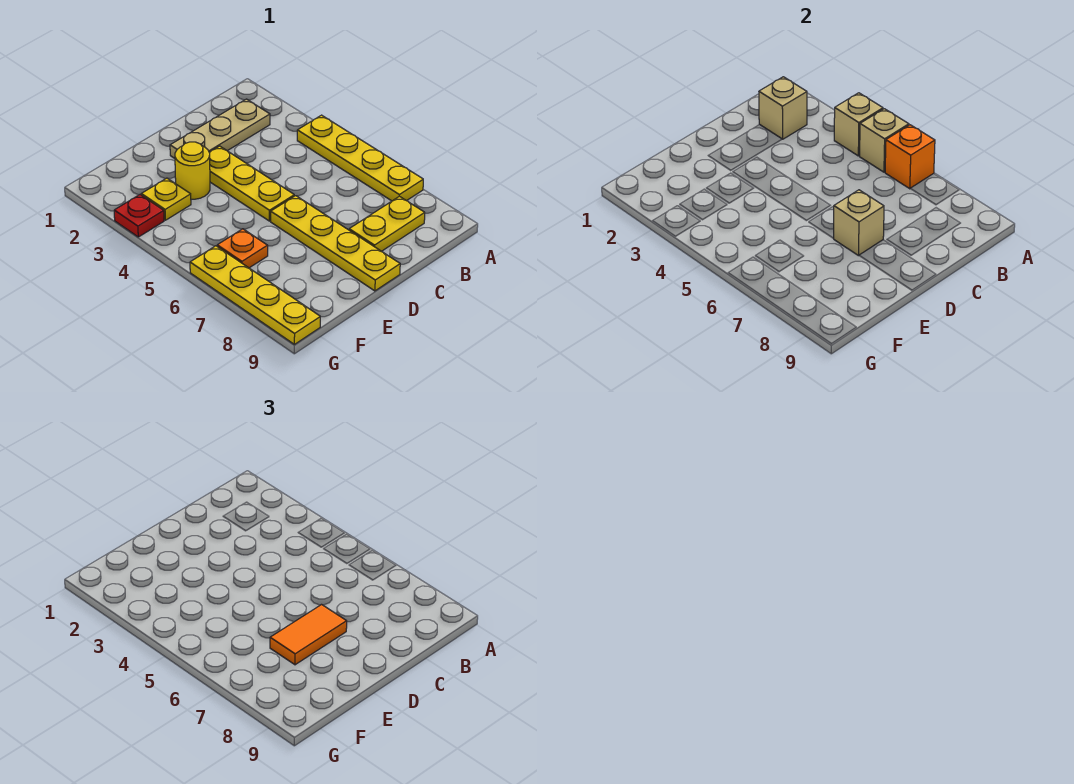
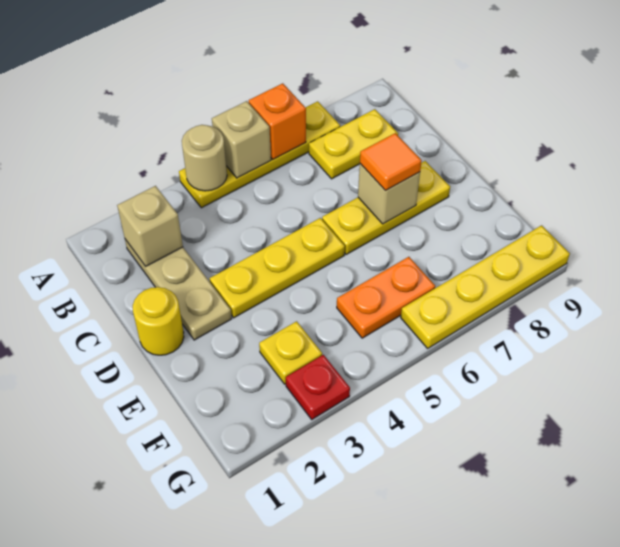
tan brick A4 level 2 -> tan round brick A4 level 2
yellow plate B8:C8 level 1 -> yellow plate B7:B8 level 1
yellow plate D6:D9 level 1 -> yellow plate D6:D8 level 1
orange tile D7:E7 level 3 -> orange tile D7 level 3
yellow round brick E3 level 1 -> yellow round brick D1 level 1
orange plate F6 level 1 -> orange plate F5:F6 level 1

